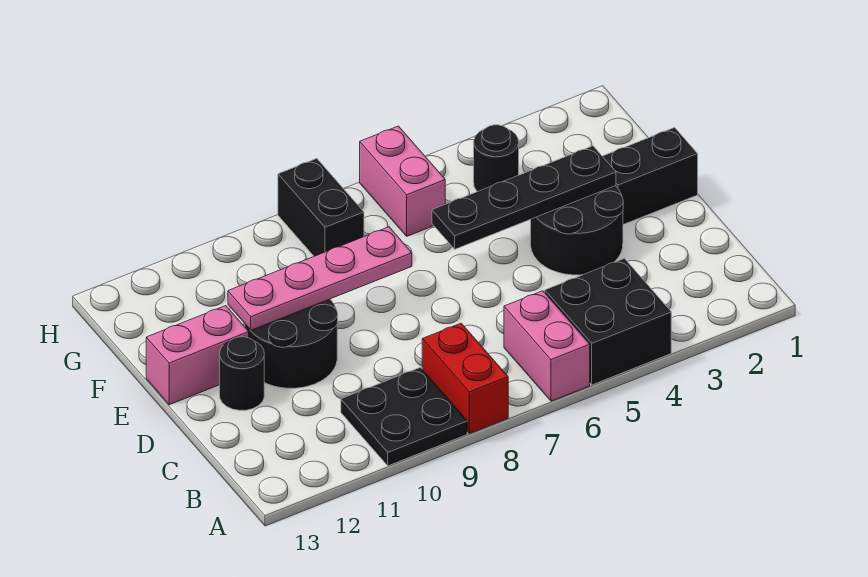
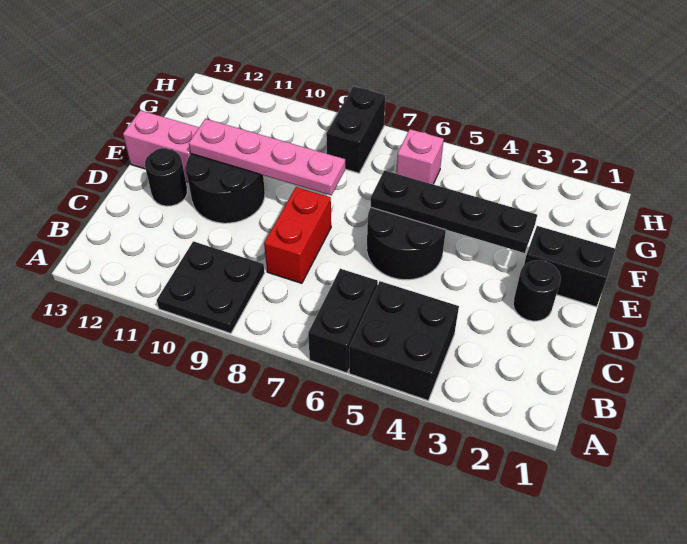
pink brick A6:B6 level 1 -> black brick A6:B6 level 1
red brick A8:B8 level 1 -> red brick C8:D8 level 1
black round brick D3:E4 level 1 -> black round brick D5:E6 level 1
black round brick G4 level 1 -> black round brick D2 level 1
pink brick G6:H6 level 1 -> pink brick G6 level 1

